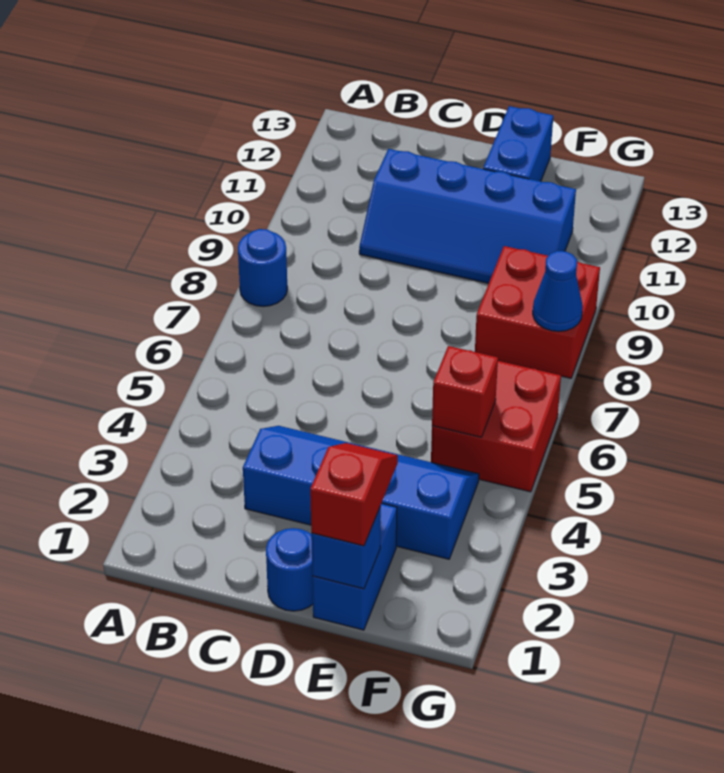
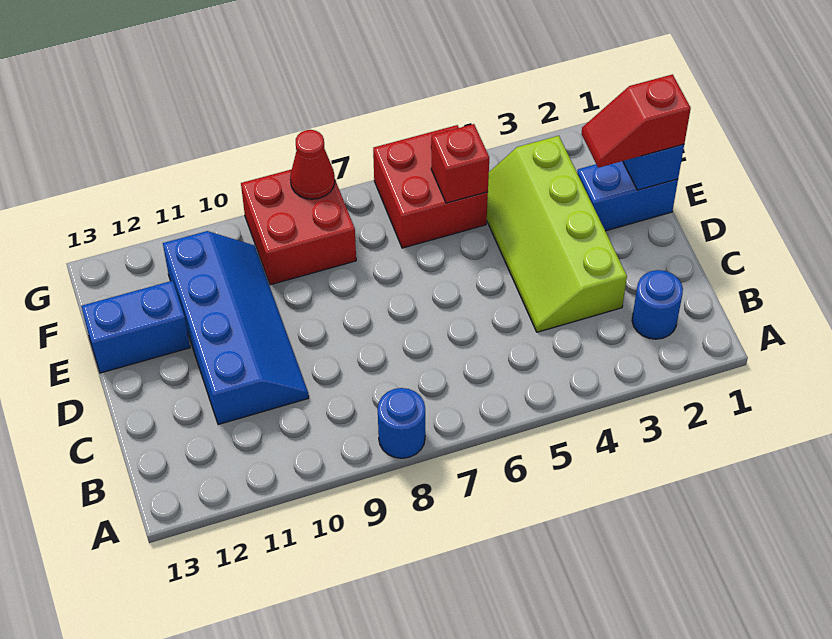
blue slope C3:F4 level 1 top 3 -> lime slope C3:F4 level 1 top 3
blue round brick D1 level 1 -> blue round brick B2 level 1
blue cone G8 level 2 -> red cone G8 level 2

